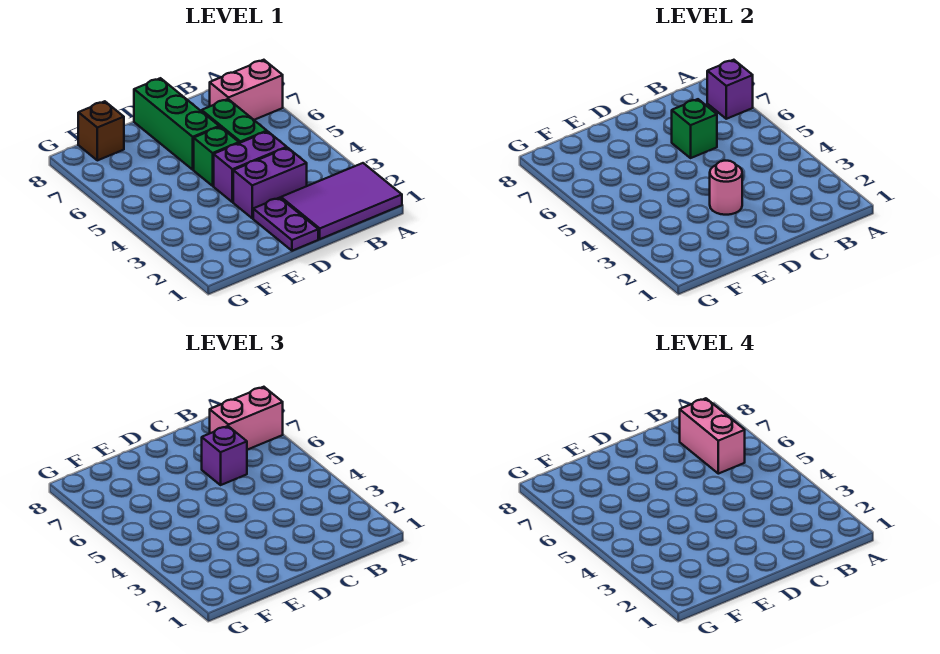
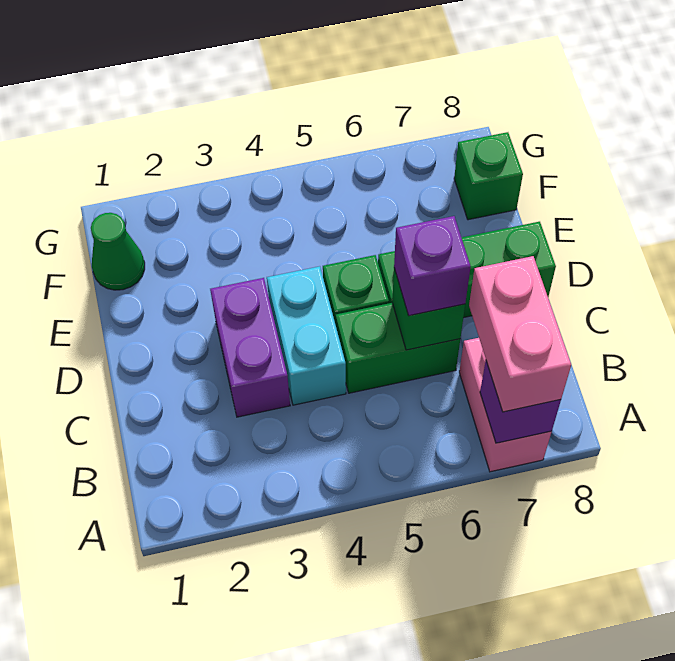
purple tile A1:C2 level 1 -> none
pink brick B6:B7 level 4 -> none
purple brick C4:D4 level 1 -> cyan brick C4:D4 level 1
purple plate D1:D2 level 1 -> none
pink round brick D3 level 2 -> none
none -> green cone F1 level 1
brown brick F8 level 1 -> green brick F8 level 1

